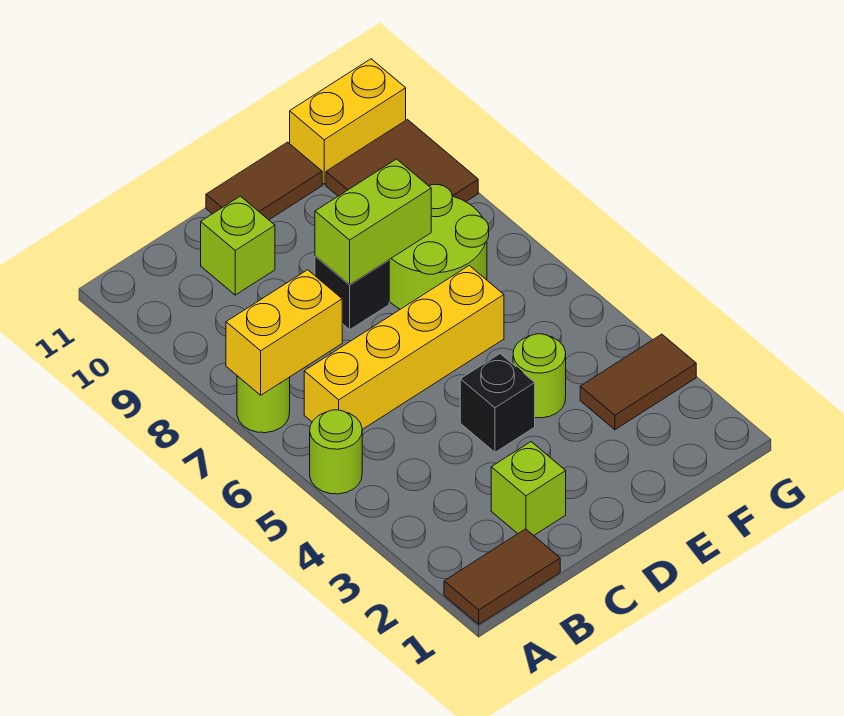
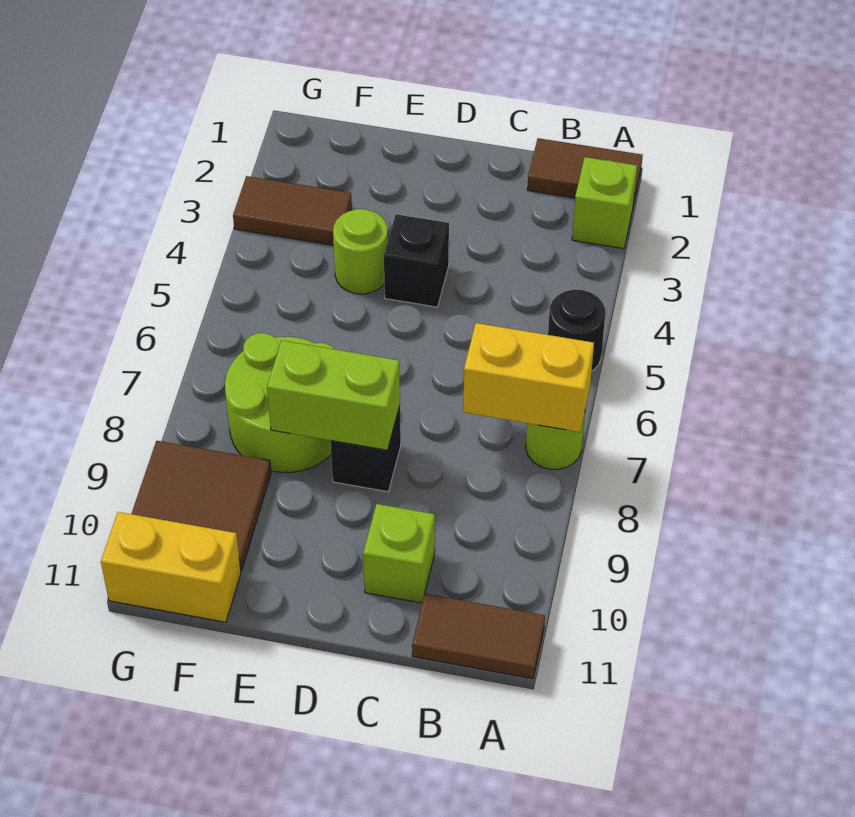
lime round brick A5 level 1 -> black round brick A5 level 1
yellow brick B6:E6 level 1 -> none
lime brick C2 level 1 -> lime brick A2 level 1
brown tile D11:E11 level 1 -> brown tile A11:B11 level 1

